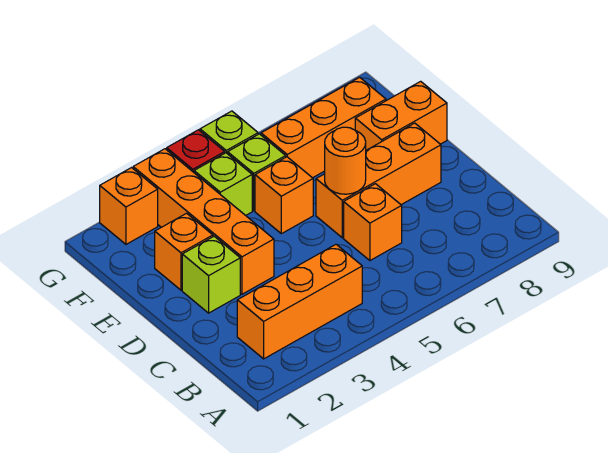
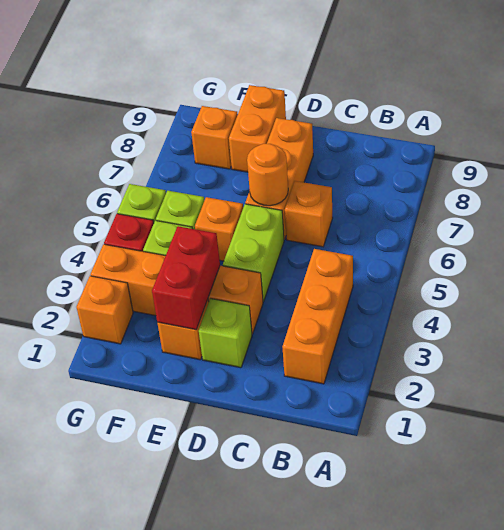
none -> lime brick D4:D5 level 1
none -> red brick E2:E3 level 2
orange brick F6:F8 level 1 -> orange brick F8 level 1

